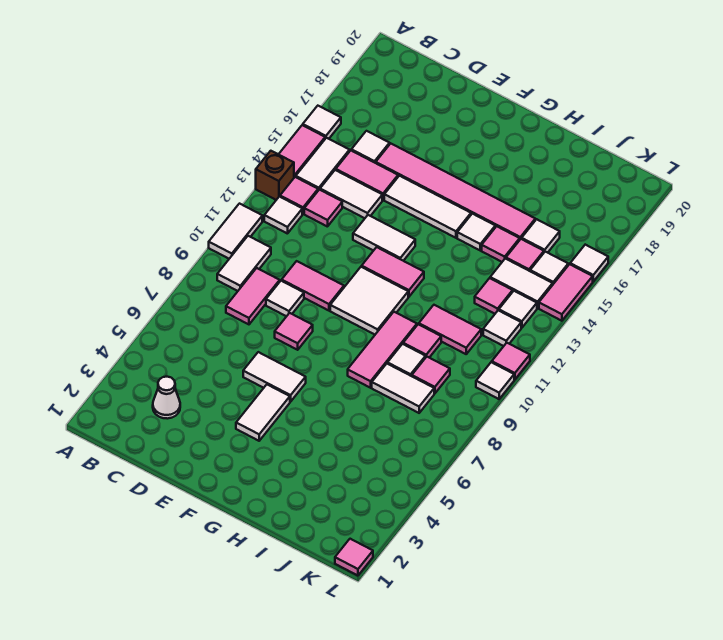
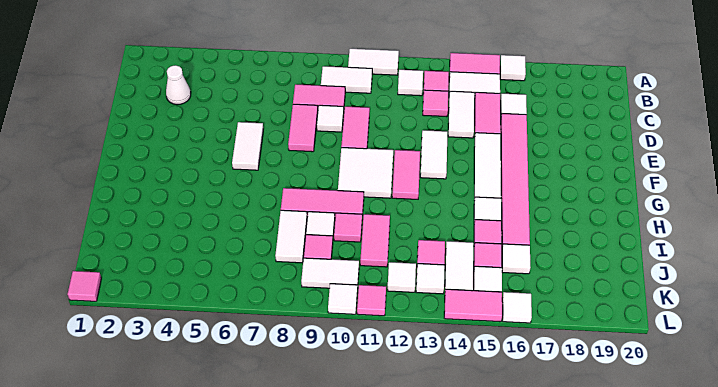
brown brick A13 level 1 -> none
pink tile E8 level 1 -> pink tile D8:E8 level 1
white tile F4:F5 level 1 -> white tile K9:K10 level 1

